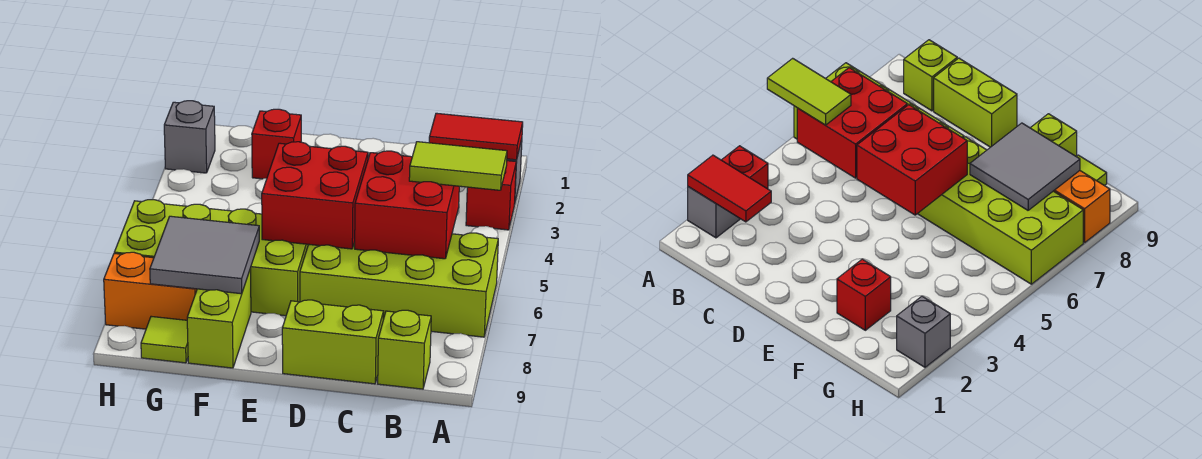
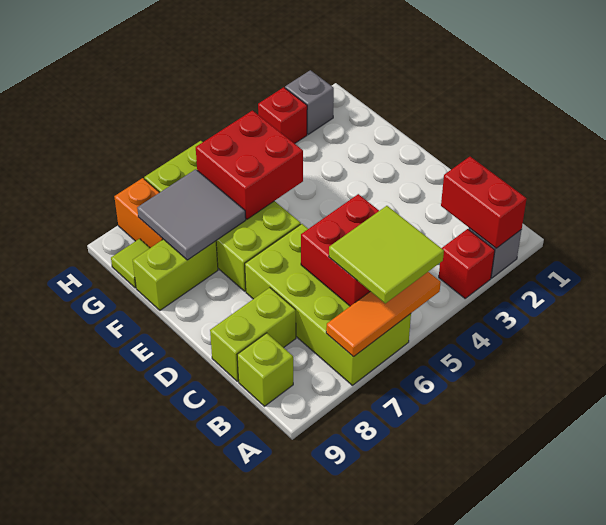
red tile A2:B2 level 2 -> red brick A2:B2 level 2
none -> orange tile A5:A7 level 2
lime tile A5:B5 level 3 -> lime tile A5:B6 level 3
lime brick C9:D9 level 1 -> lime brick C8:C9 level 1
red brick D5:E6 level 2 -> red brick F5:G6 level 2
red brick F2 level 1 -> red brick H3 level 1

